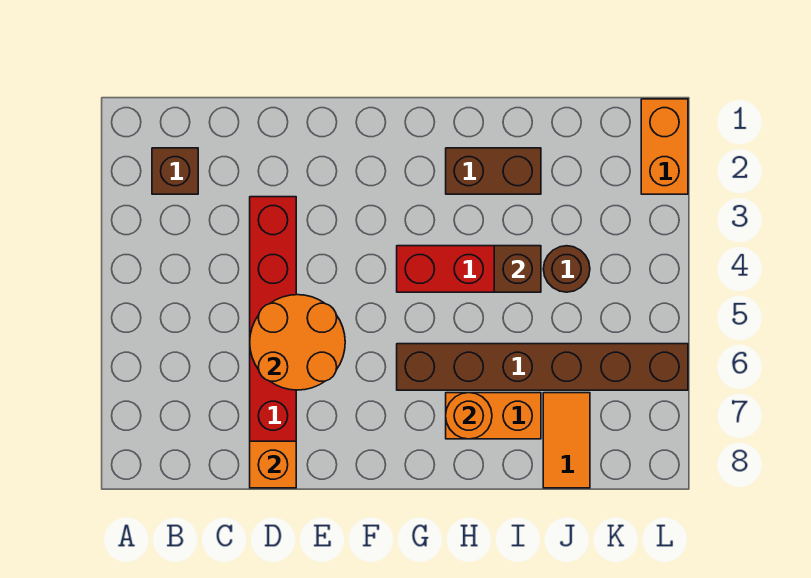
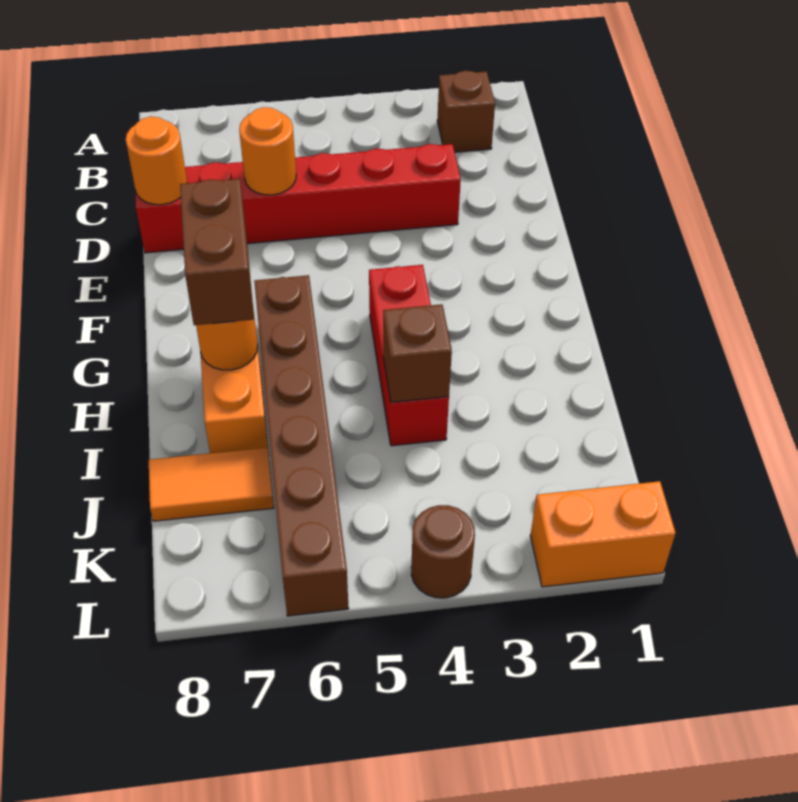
orange round brick D5:E6 level 2 -> orange round brick D6 level 2
orange brick D8 level 2 -> orange round brick D8 level 2
brown brick H2:I2 level 1 -> brown brick G7:H7 level 3
brown round brick J4 level 1 -> brown round brick L4 level 1

